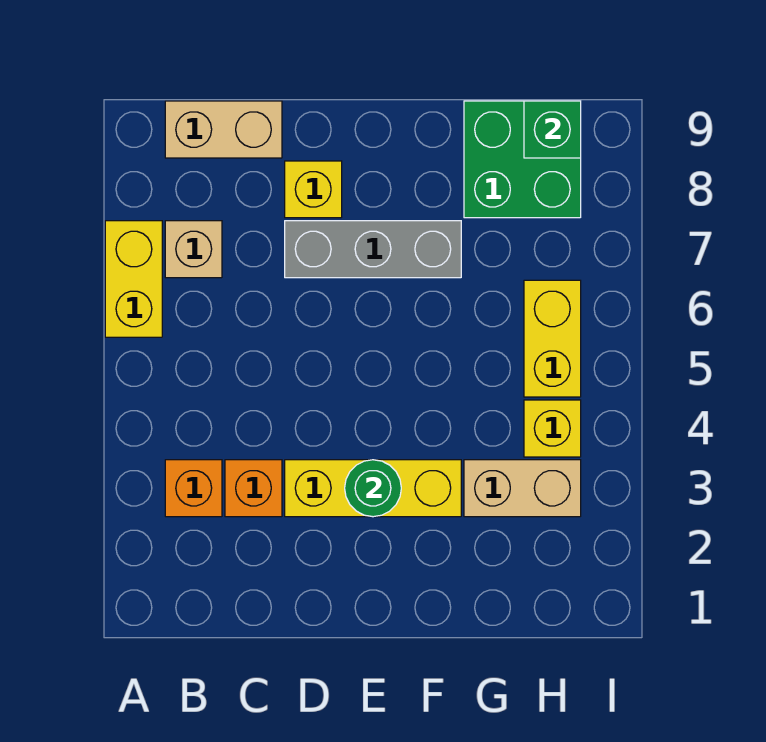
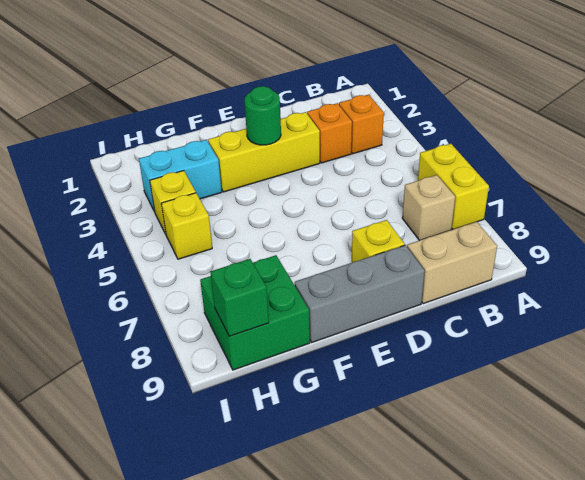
grey brick D7:F7 level 1 -> grey brick D9:F9 level 1
tan brick G3:H3 level 1 -> cyan brick G3:H3 level 1
yellow brick H5:H6 level 1 -> yellow brick H5 level 1

